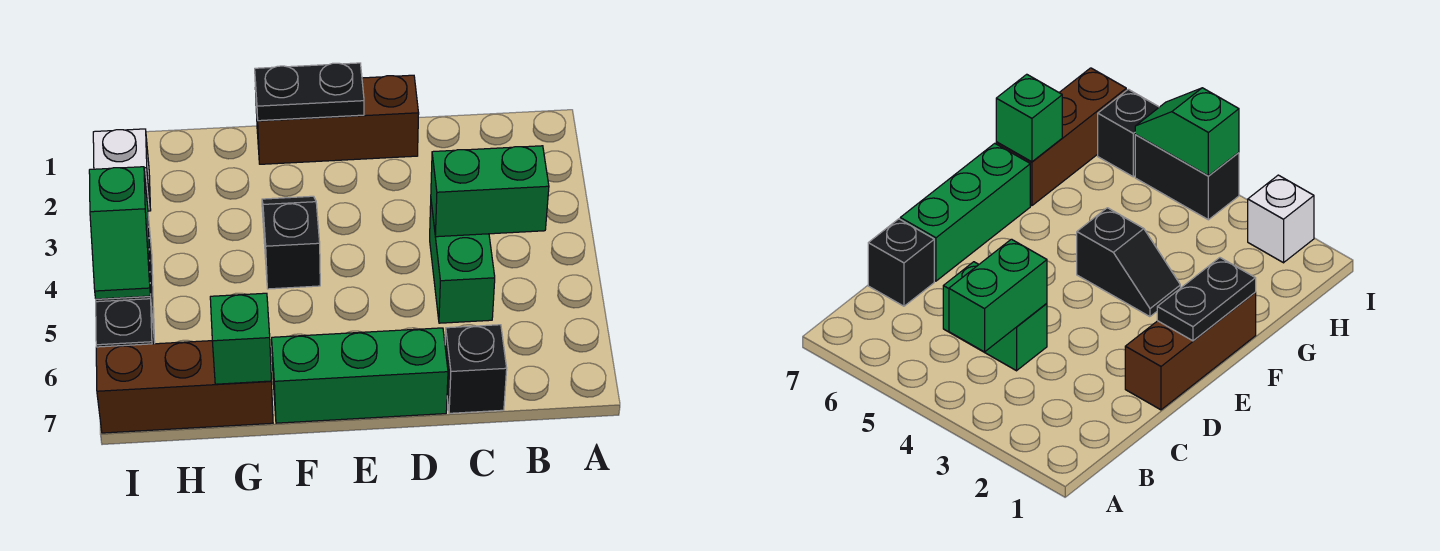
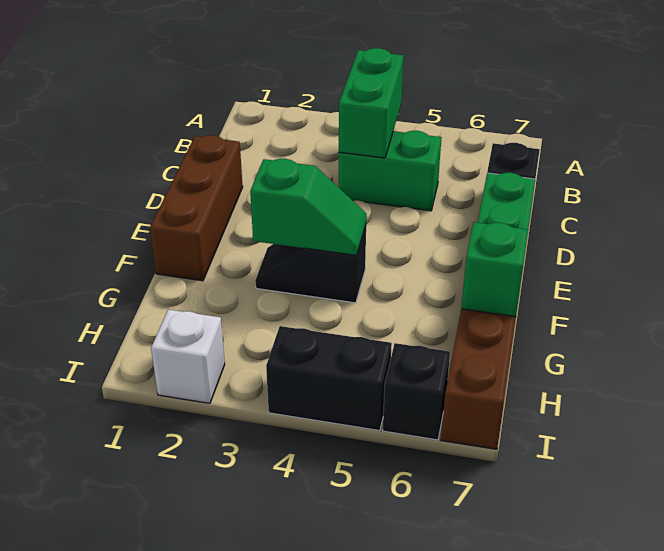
black plate E1:F1 level 2 -> none
green slope I4:I5 level 2 top 4 -> green slope F3:F4 level 2 top 3

